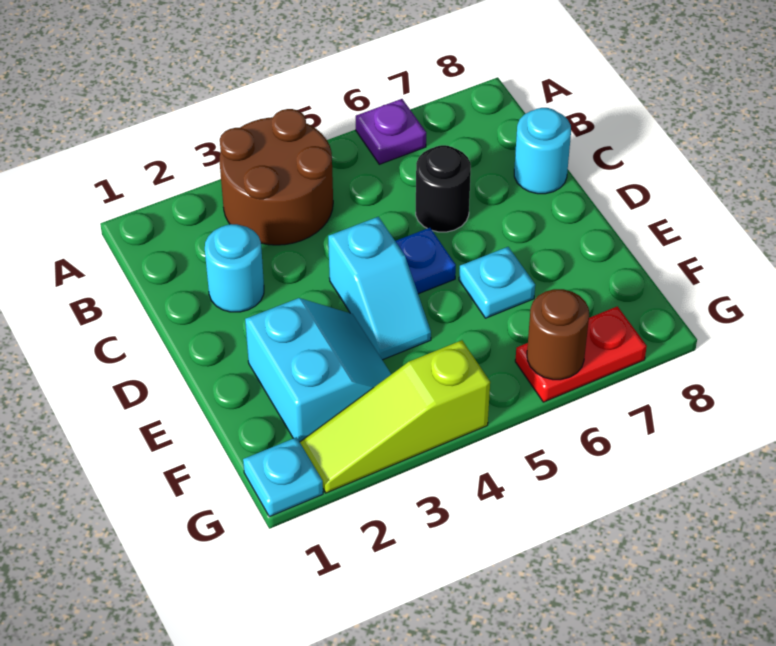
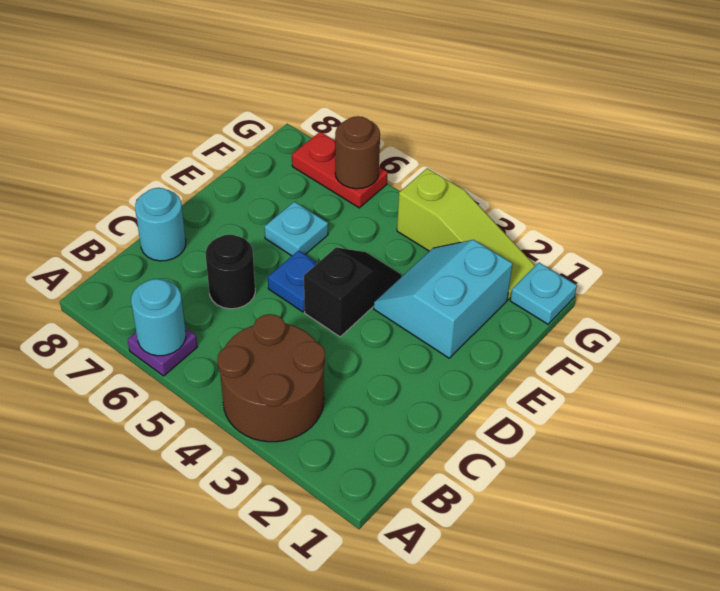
cyan round brick C2 level 1 -> cyan round brick A6 level 2
cyan slope D4:E4 level 1 top D -> black slope D4:E4 level 1 top D

